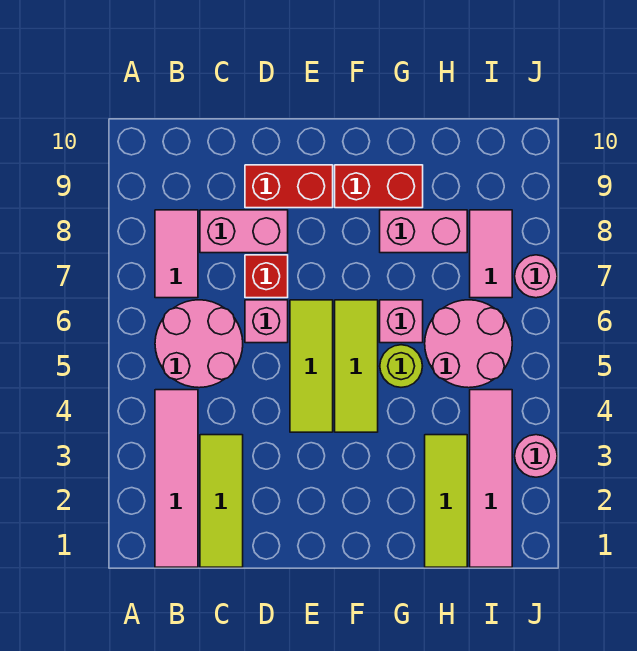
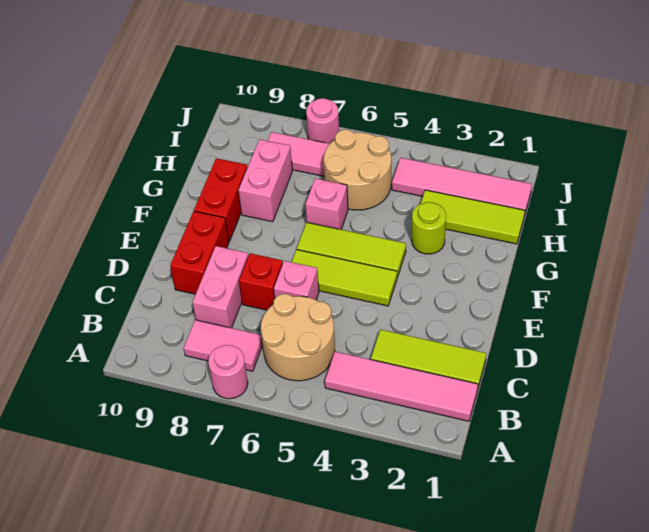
pink round brick B5:C6 level 1 -> tan round brick B5:C6 level 1
lime round brick G5 level 1 -> lime round brick G3 level 1
pink round brick H5:I6 level 1 -> tan round brick H5:I6 level 1
pink round brick J3 level 1 -> pink round brick A7 level 1

